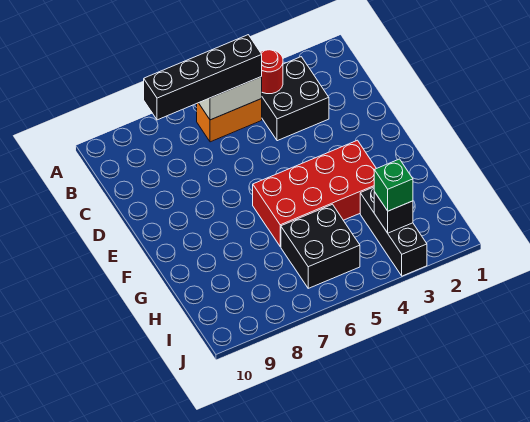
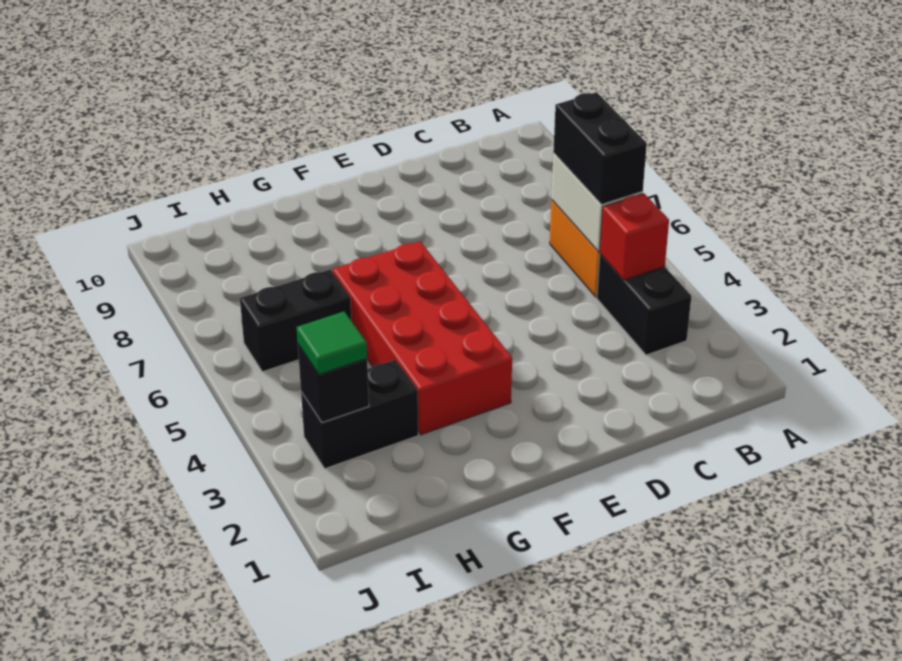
black brick B3:C4 level 1 -> black brick B3:B4 level 1
red round brick B4 level 2 -> red brick B4 level 2
black brick B5:B8 level 3 -> black brick B5:B6 level 3
black brick H3:J3 level 1 -> black brick H3:I3 level 1
black brick H5:I6 level 1 -> black brick H6:I6 level 1
green brick I3 level 3 -> green tile I3 level 3

